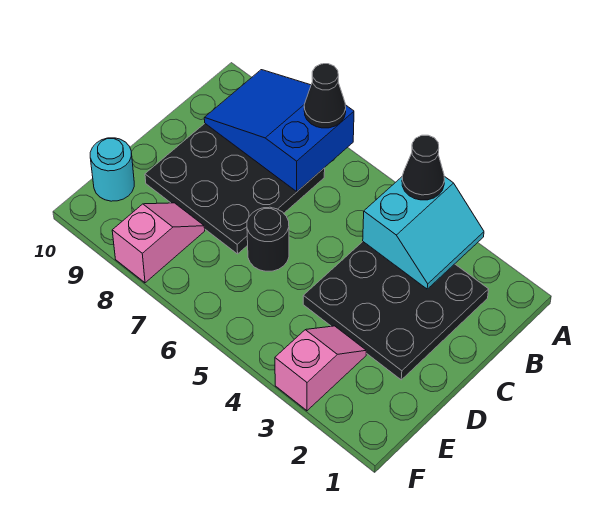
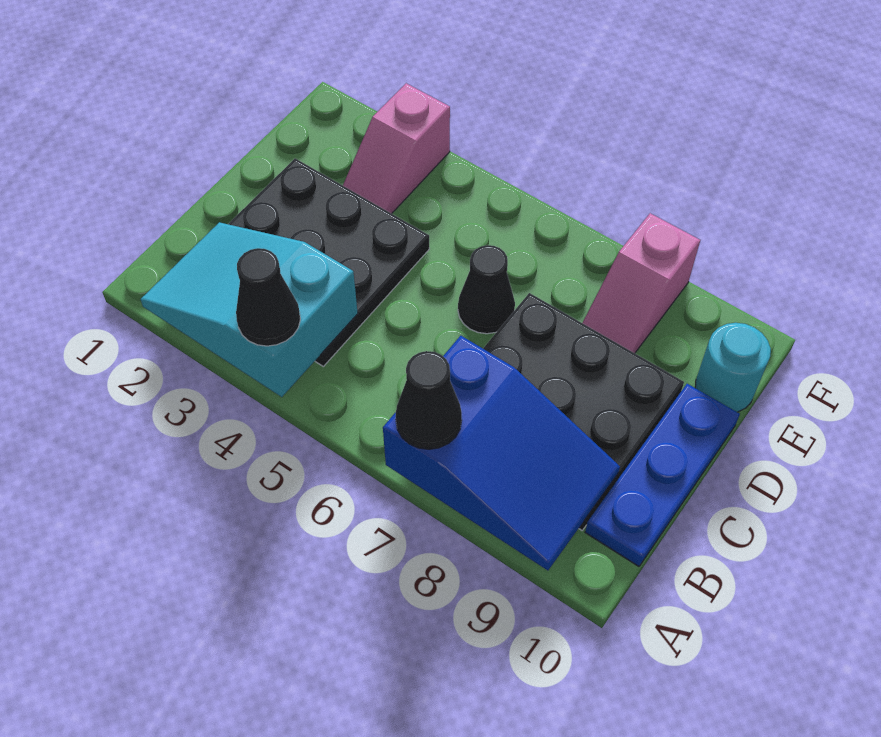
cyan slope A3:B4 level 2 top 4 -> cyan slope A2:B4 level 2 top 4
none -> blue plate B10:D10 level 1
black round brick D6 level 1 -> black cone D6 level 1

